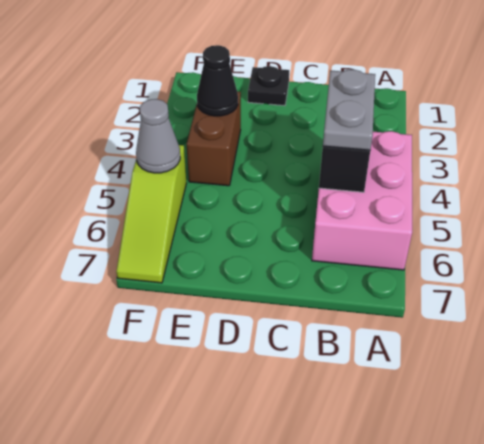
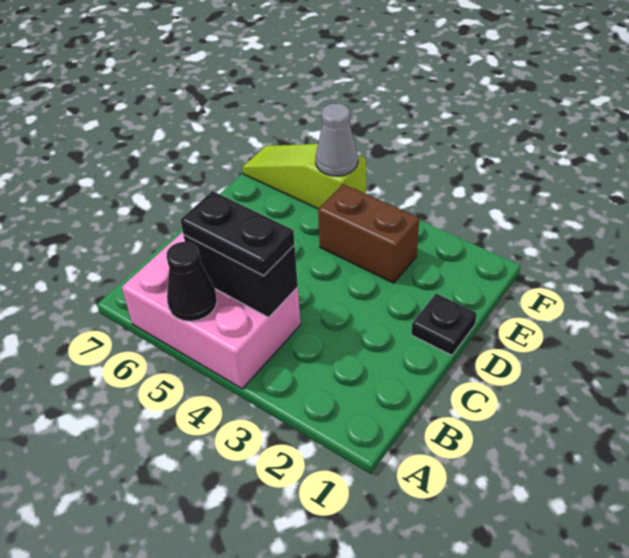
grey plate B4:B5 level 3 -> black plate B4:B5 level 3
black cone E3 level 2 -> black cone A5 level 2

